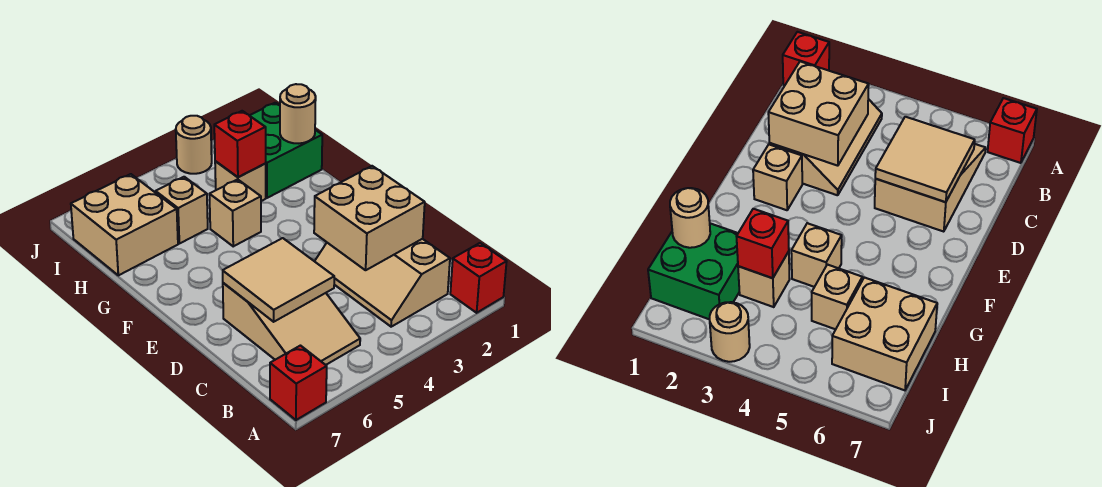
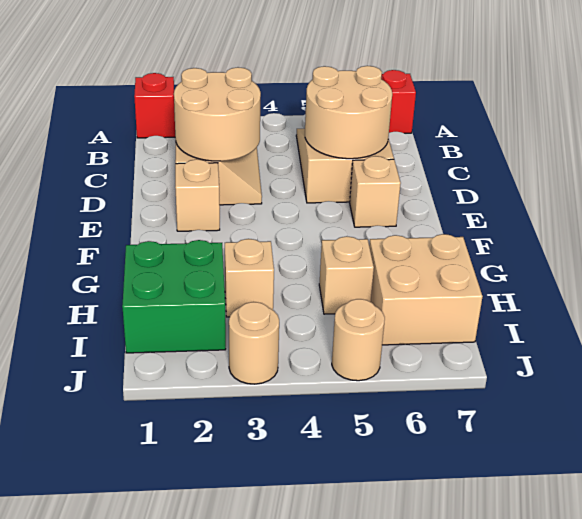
tan brick C2:D3 level 2 -> tan round brick C2:D3 level 2
tan tile C5:D6 level 2 -> tan round brick C5:D6 level 2
tan brick G4 level 1 -> tan brick E6 level 1
tan round brick H1 level 2 -> tan round brick J5 level 1
red brick H3 level 2 -> none

